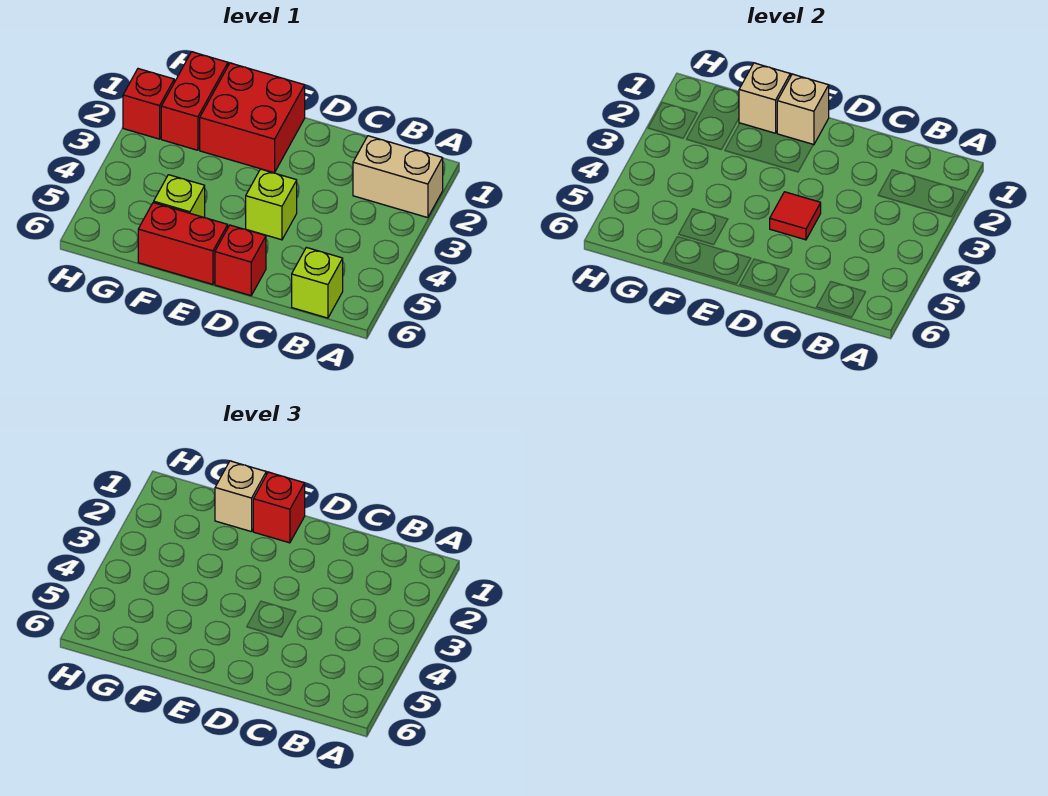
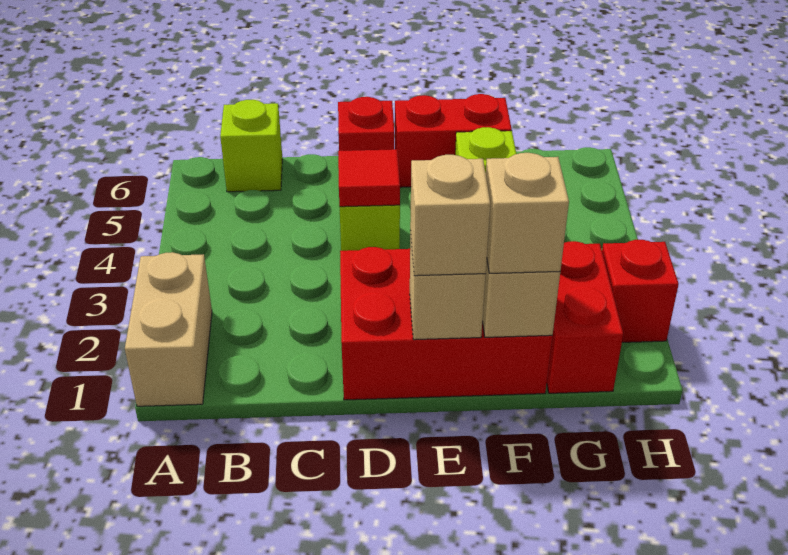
tan brick A2:B2 level 1 -> tan brick A1:A2 level 1
red brick E1:F2 level 1 -> red brick D1:F2 level 1
red brick E1 level 3 -> tan brick E1 level 3

